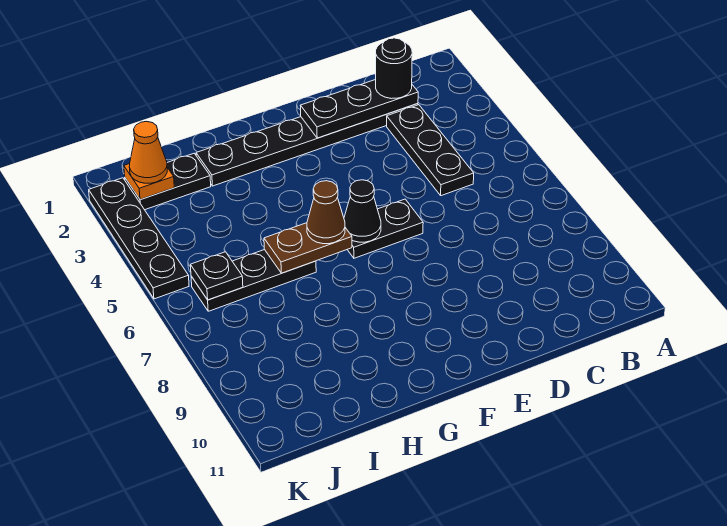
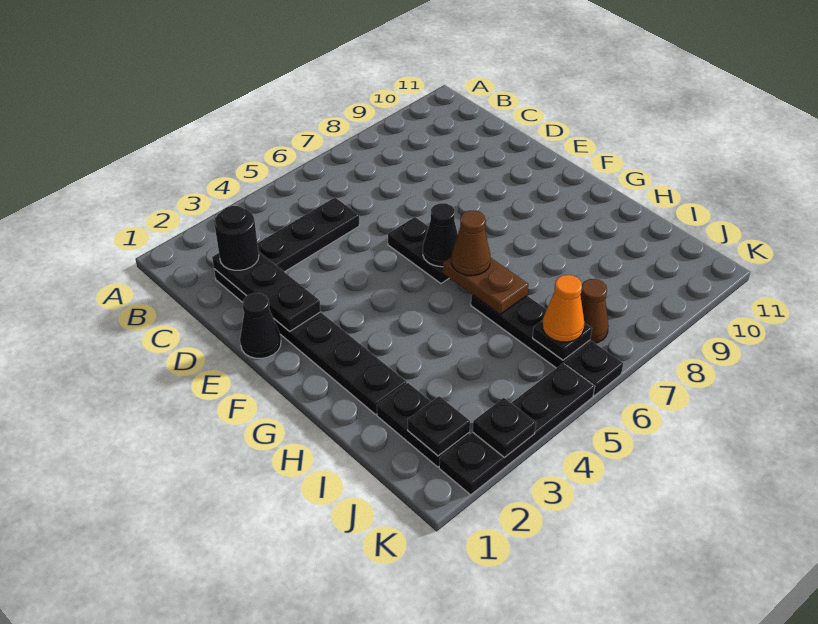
none -> black cone E1 level 1
orange plate J2 level 2 -> black plate J2 level 2
orange cone J2 level 3 -> orange cone J6 level 3
none -> brown cone J7 level 1
none -> black plate K3 level 2
none -> black plate K6 level 1

